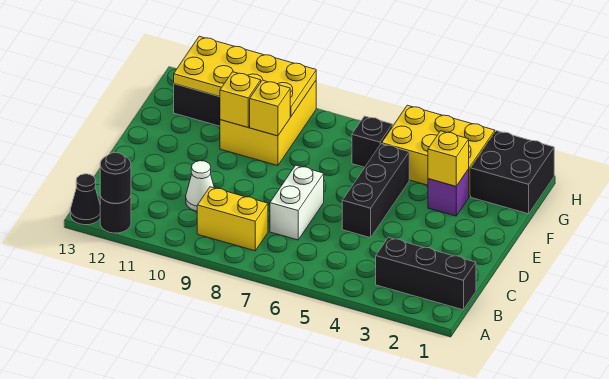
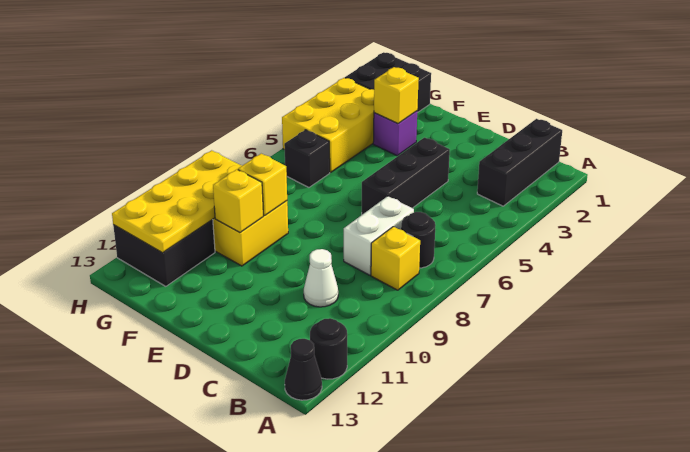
black round brick A12 level 2 -> black round brick B7 level 1
yellow brick B8:B9 level 1 -> yellow brick B8 level 1
white brick C7:D7 level 1 -> white brick C7:C8 level 1
black brick D5:F5 level 1 -> black brick D4:D6 level 1

